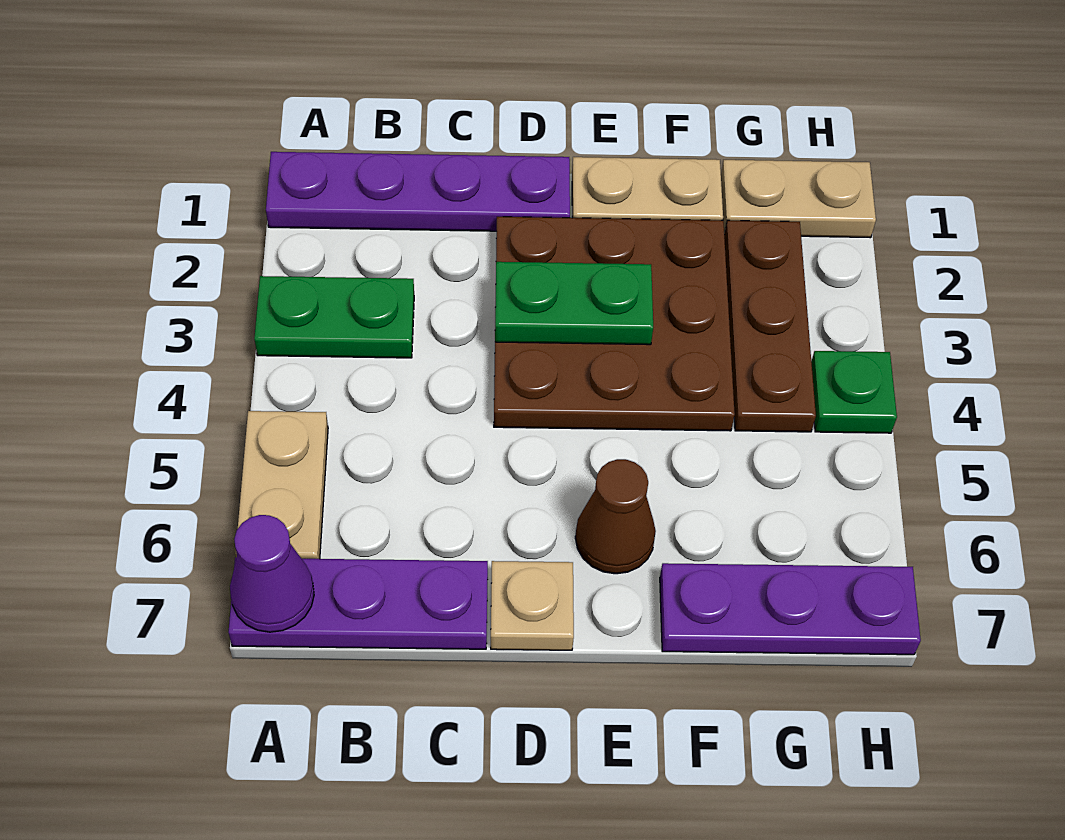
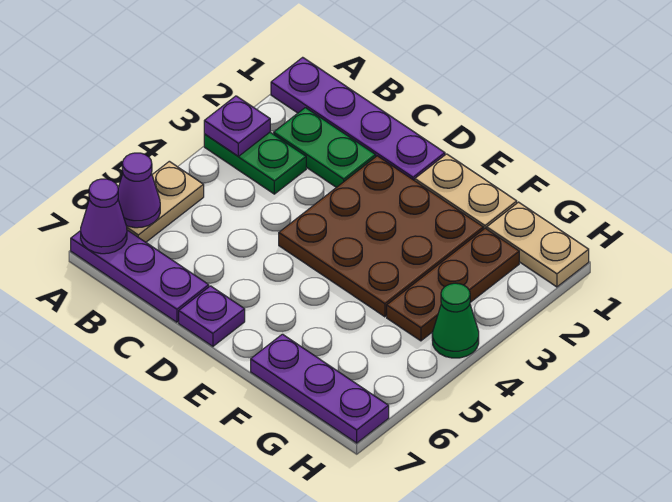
none -> purple plate A3 level 2
none -> purple cone A6 level 2
green plate D3:E3 level 2 -> green plate B2:C2 level 1
tan plate D7 level 1 -> purple plate D7 level 1
brown cone E6 level 1 -> none
green plate H4 level 1 -> green cone H4 level 1

